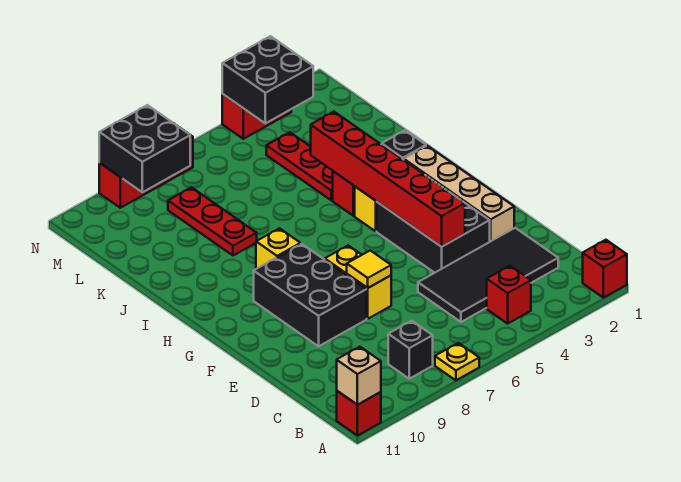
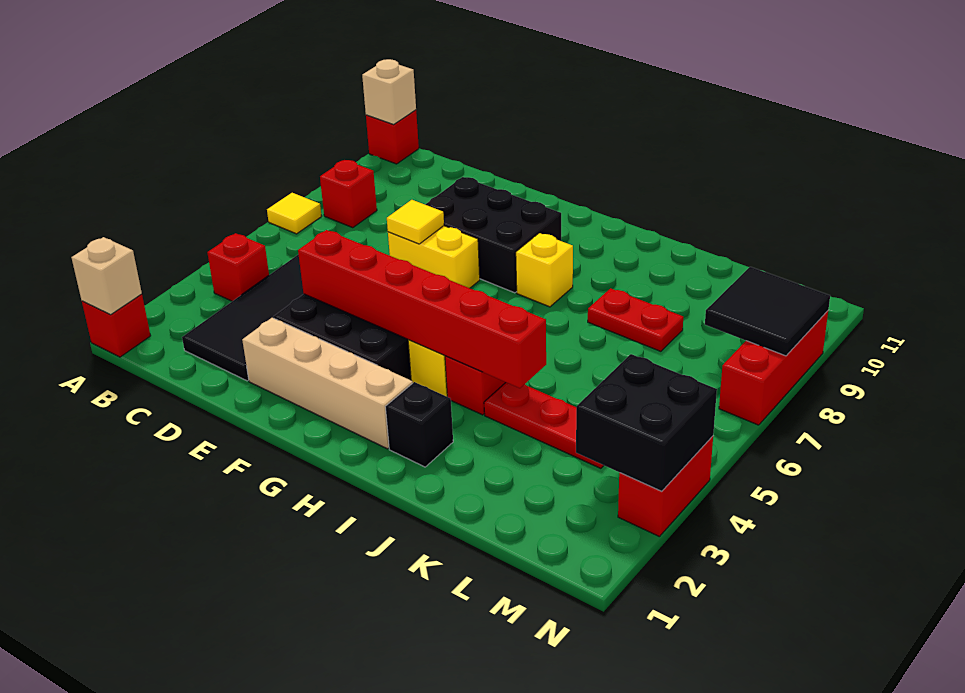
none -> tan brick A1 level 2
yellow plate A7 level 1 -> yellow tile A7 level 1
black brick B8 level 1 -> red brick B8 level 1
red plate J8:L8 level 1 -> red plate J8:K8 level 1
black brick M8:N9 level 2 -> black tile M8:N9 level 2

